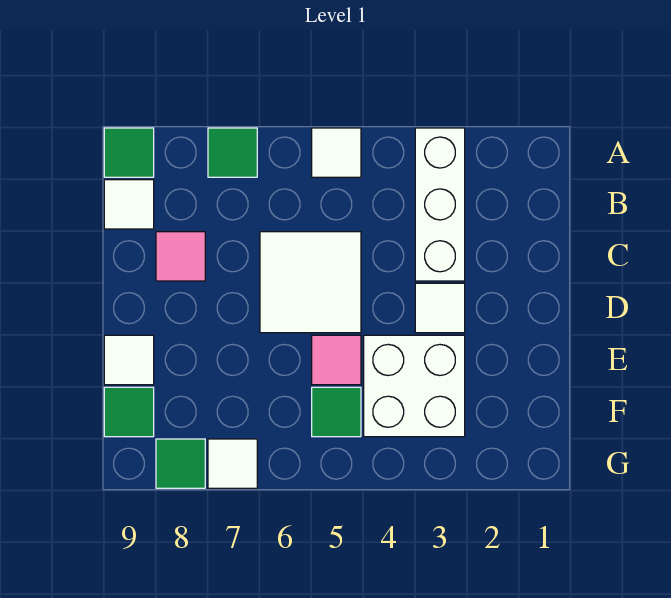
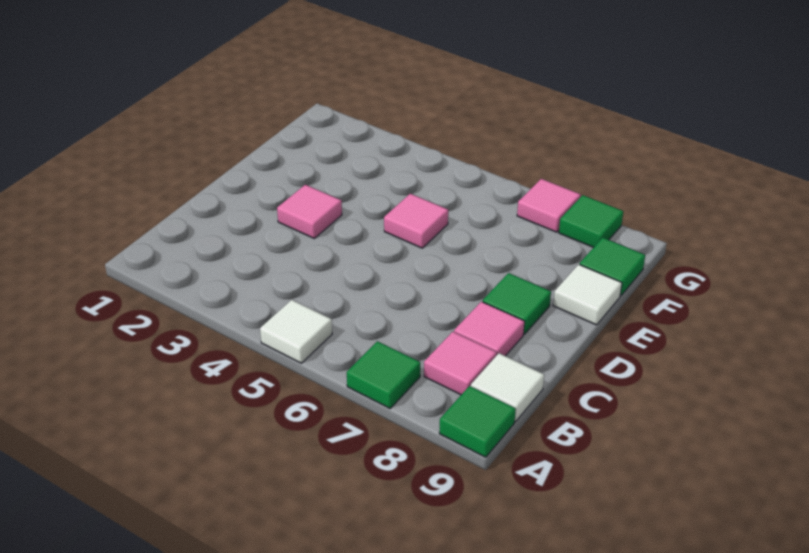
white brick A3:C3 level 1 -> none
none -> pink tile B8 level 1
white tile C5:D6 level 1 -> none
white tile D3 level 1 -> pink tile D3 level 1
white brick E3:F4 level 1 -> none
green tile F5 level 1 -> green tile D8 level 1
white tile G7 level 1 -> pink tile G7 level 1

